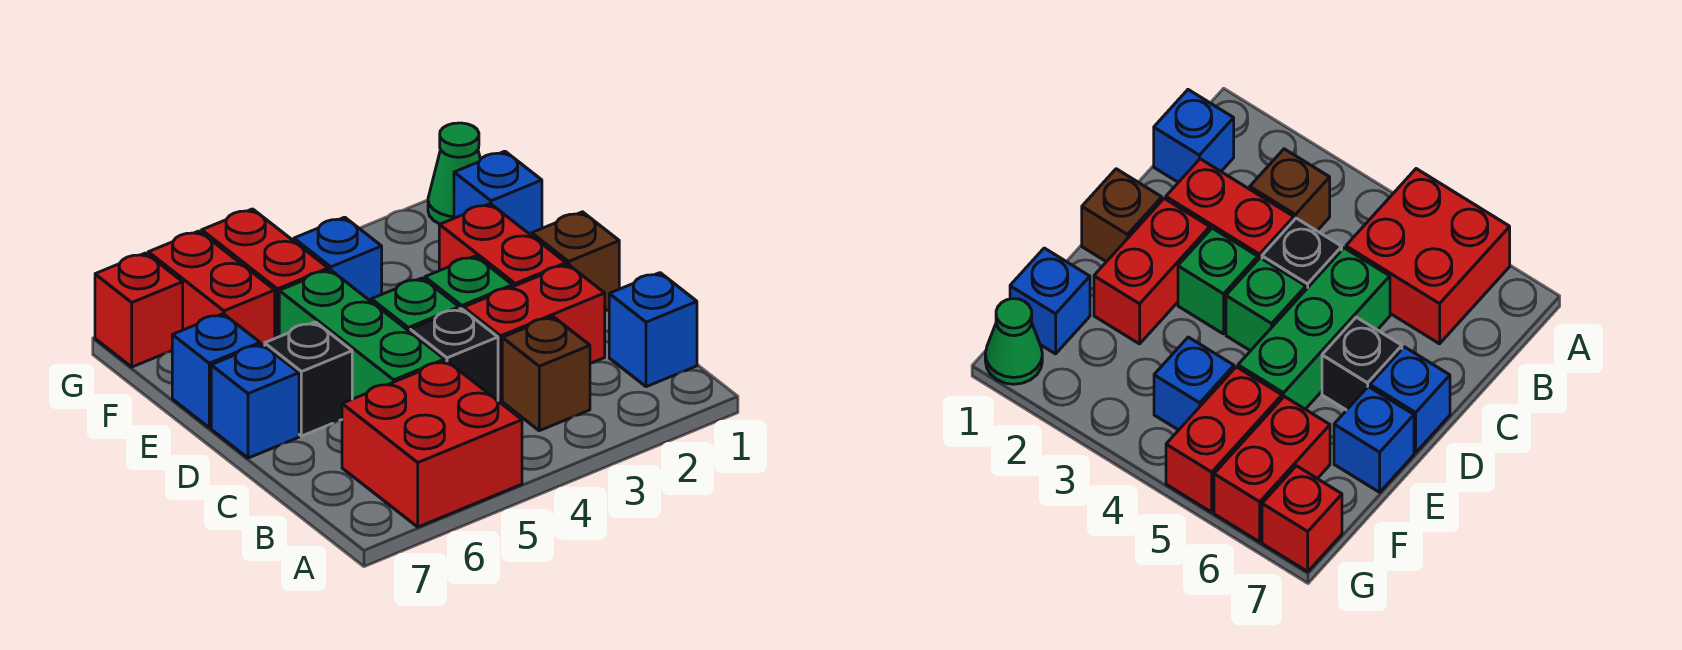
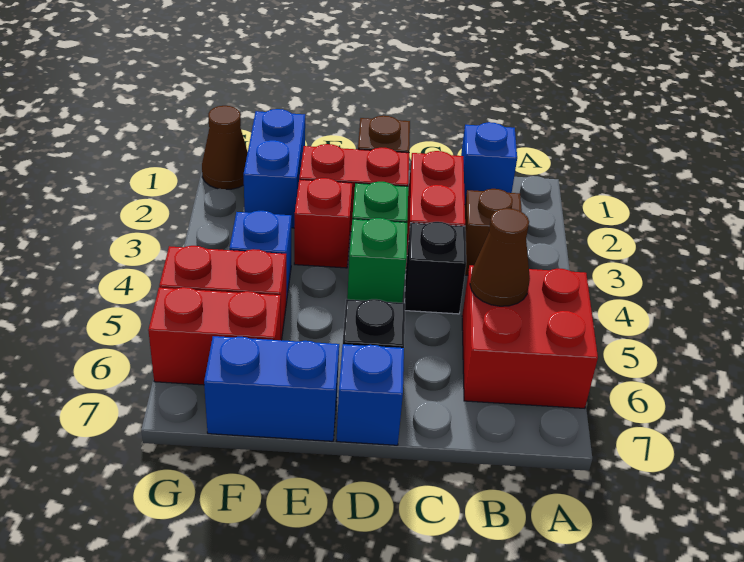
none -> brown cone B5 level 2
green brick C5:E5 level 1 -> none
blue brick E7 level 1 -> blue brick E7:F7 level 1
blue brick F1 level 1 -> blue brick F1:F2 level 1
green cone G1 level 1 -> brown cone G1 level 1
red brick G7 level 1 -> red brick E3 level 1

